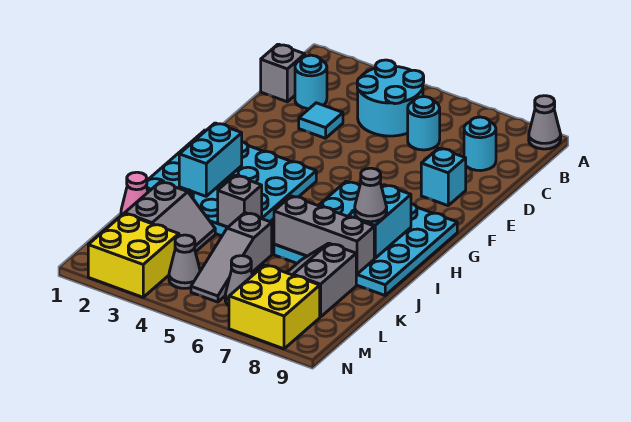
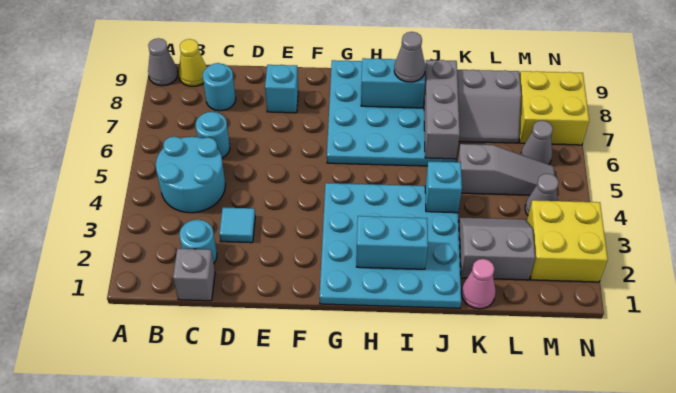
none -> yellow cone B9 level 1
grey brick J4 level 2 -> cyan brick J4 level 2

